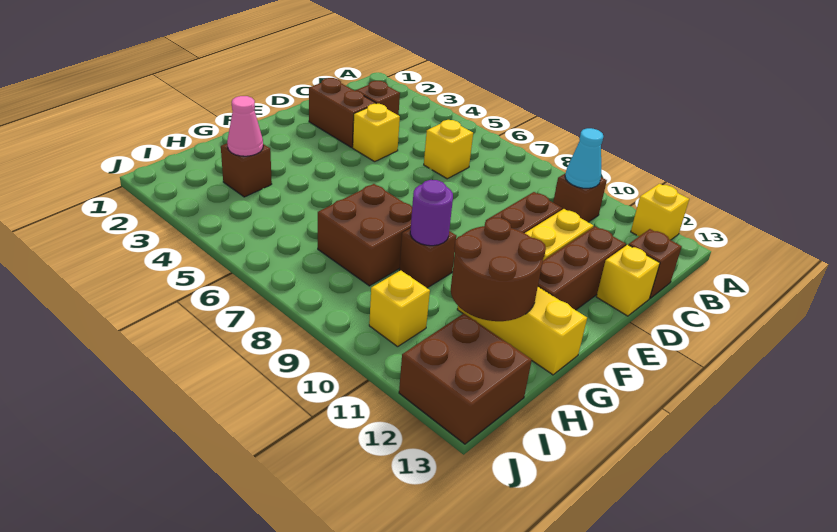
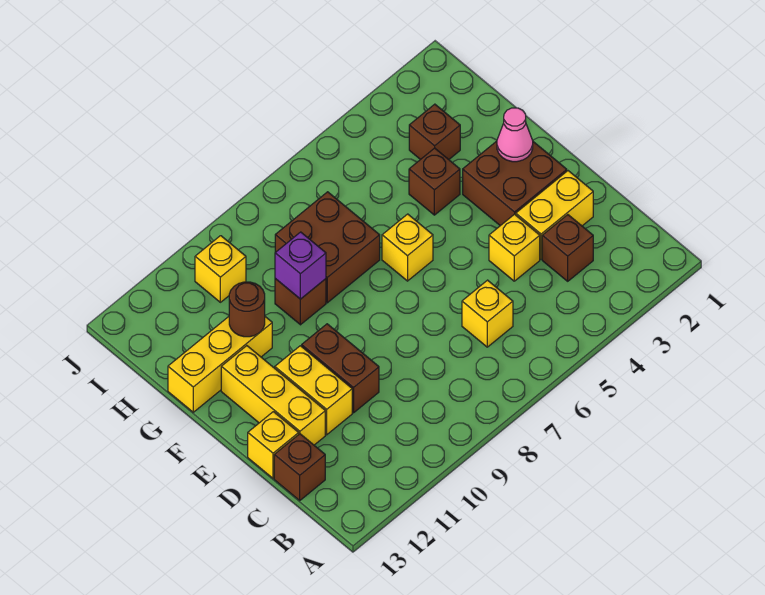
yellow brick A12 level 1 -> yellow brick F6 level 1
brown brick B10 level 1 -> brown brick G4 level 1
cyan cone B10 level 2 -> none
brown brick D2:D3 level 1 -> yellow brick D2:D3 level 1
brown brick D12:F12 level 1 -> yellow brick D12:F12 level 1
purple round brick G9 level 2 -> purple brick G9 level 2
brown round brick G11:H12 level 2 -> brown round brick G11 level 2
pink cone H3 level 2 -> pink cone F2 level 2
brown brick I12:J13 level 1 -> brown brick E2:F3 level 1

